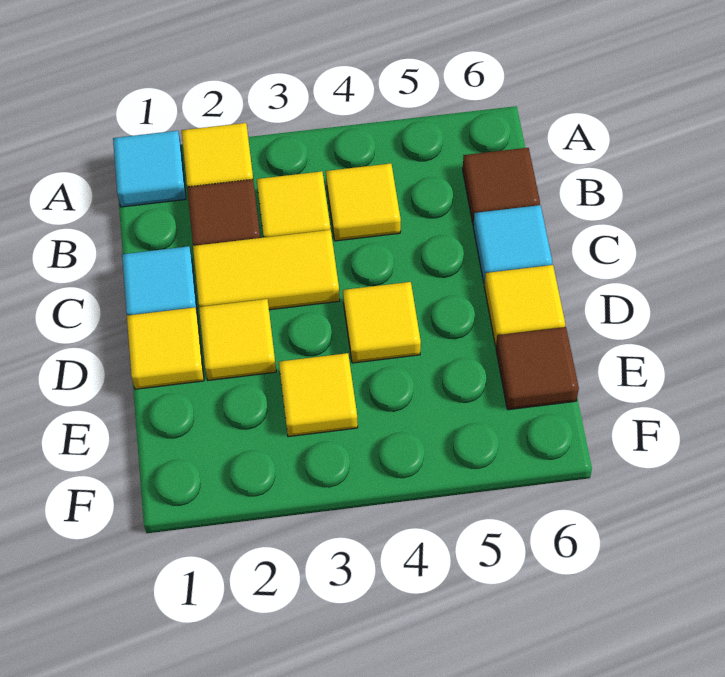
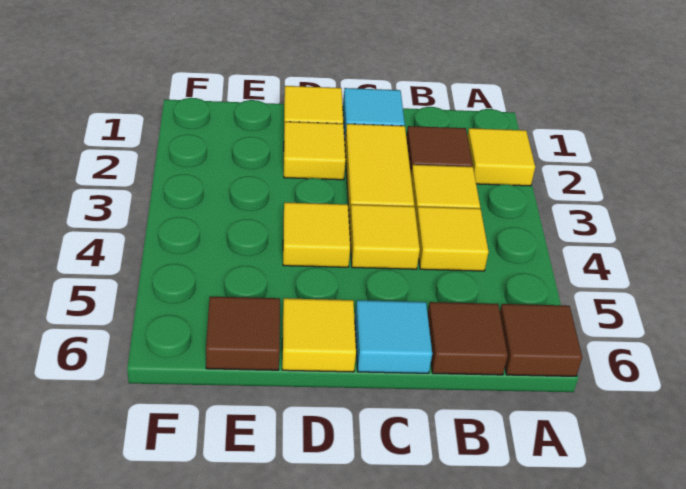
cyan tile A1 level 1 -> none
none -> brown tile A6 level 1
yellow tile E3 level 1 -> yellow tile C4 level 1

